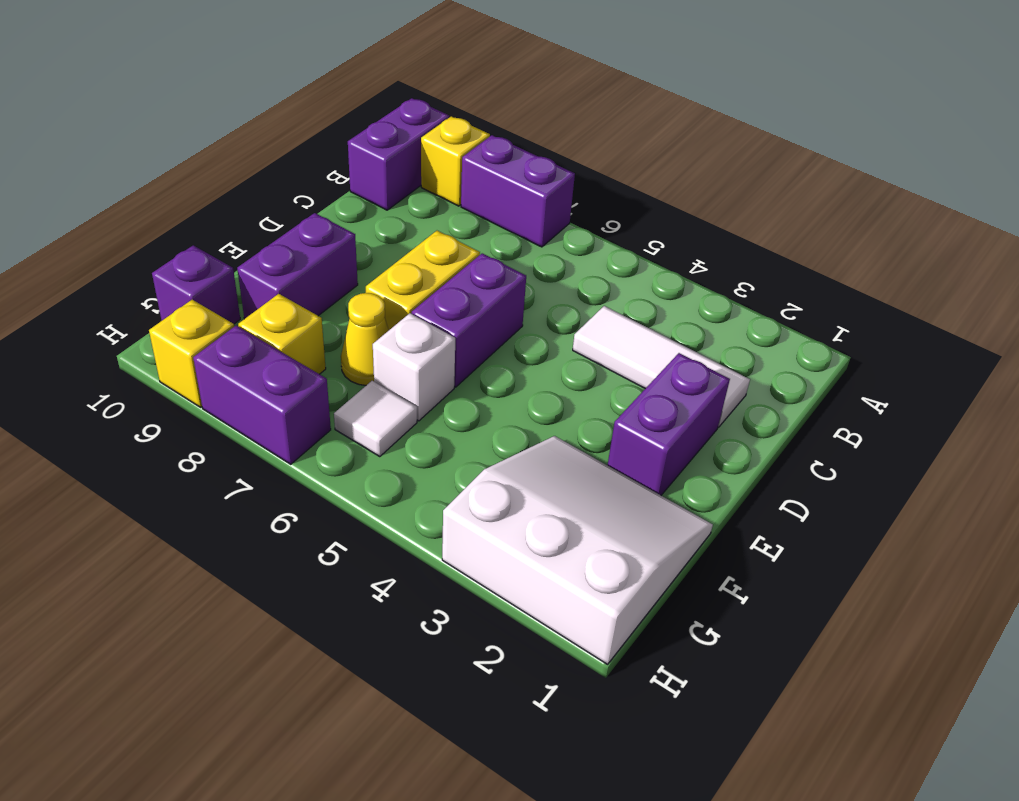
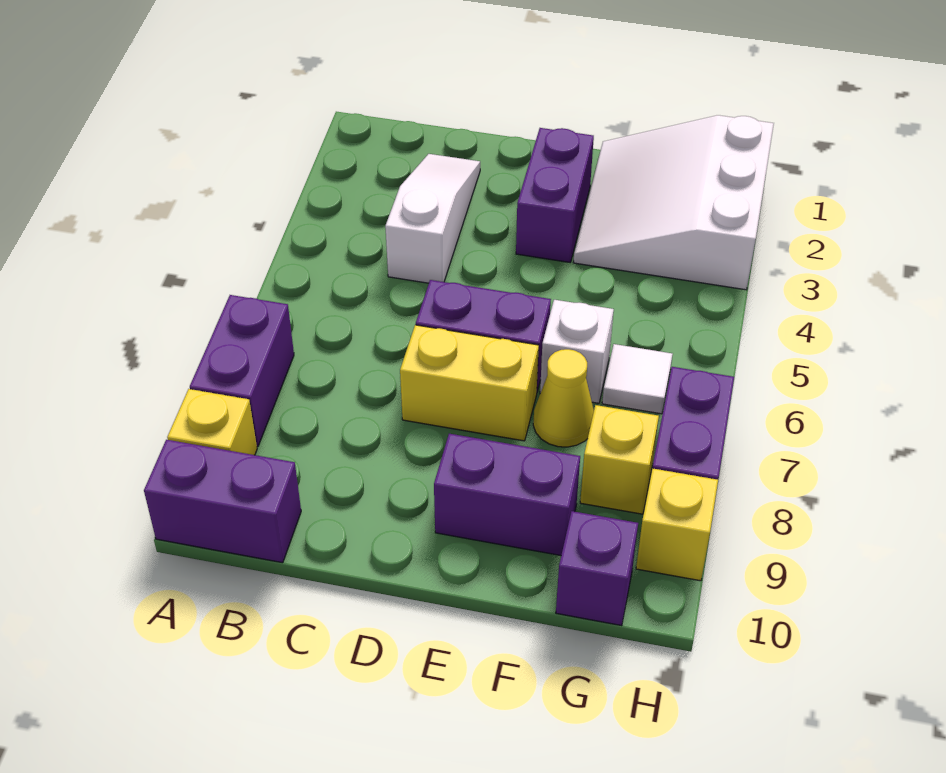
white tile C2:C4 level 1 -> white slope C2:C4 level 1 top 4
purple brick D2:E2 level 1 -> purple brick E2:E3 level 1

